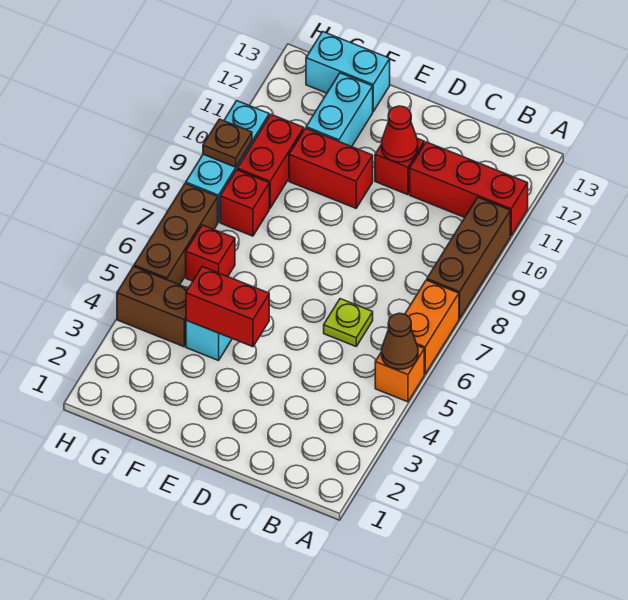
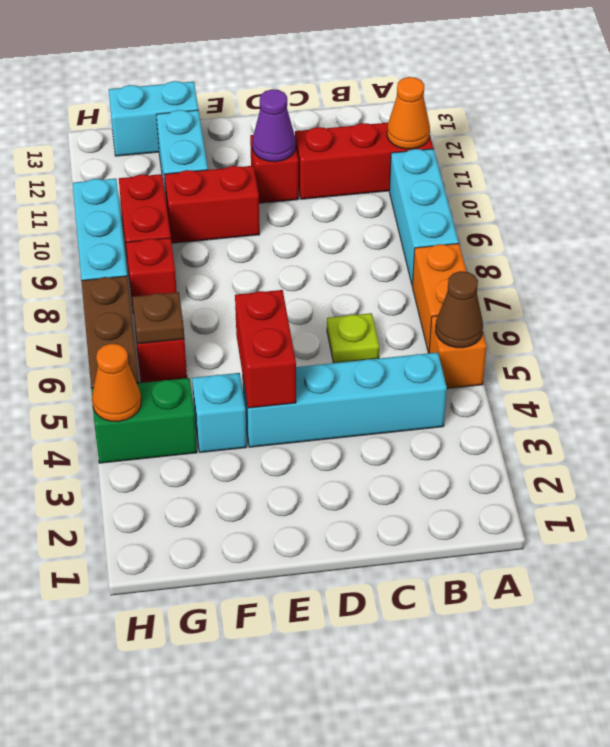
brown brick A8:A10 level 1 -> cyan brick A8:A10 level 1
none -> orange cone A11 level 2
none -> cyan brick B4:E4 level 1
red cone D11 level 2 -> purple cone D11 level 2
red brick E4:F4 level 2 -> red brick E4:E5 level 2
brown brick G4:H4 level 1 -> green brick G4:H4 level 1
none -> orange cone H4 level 2
brown plate H9 level 2 -> brown plate G6 level 2

